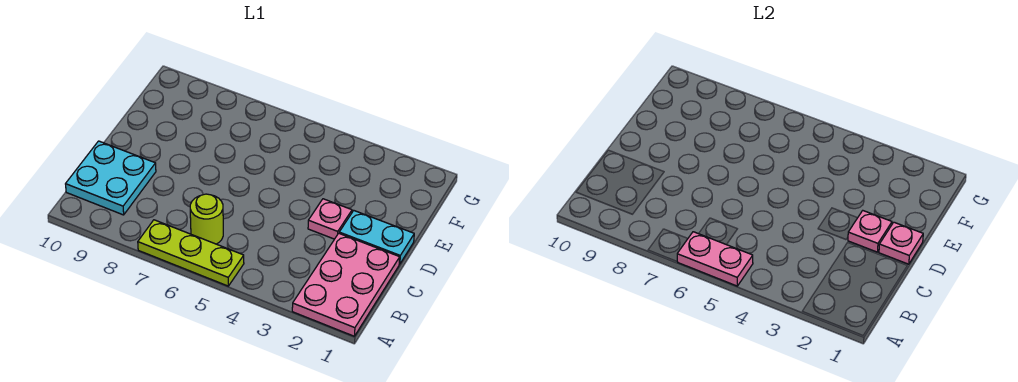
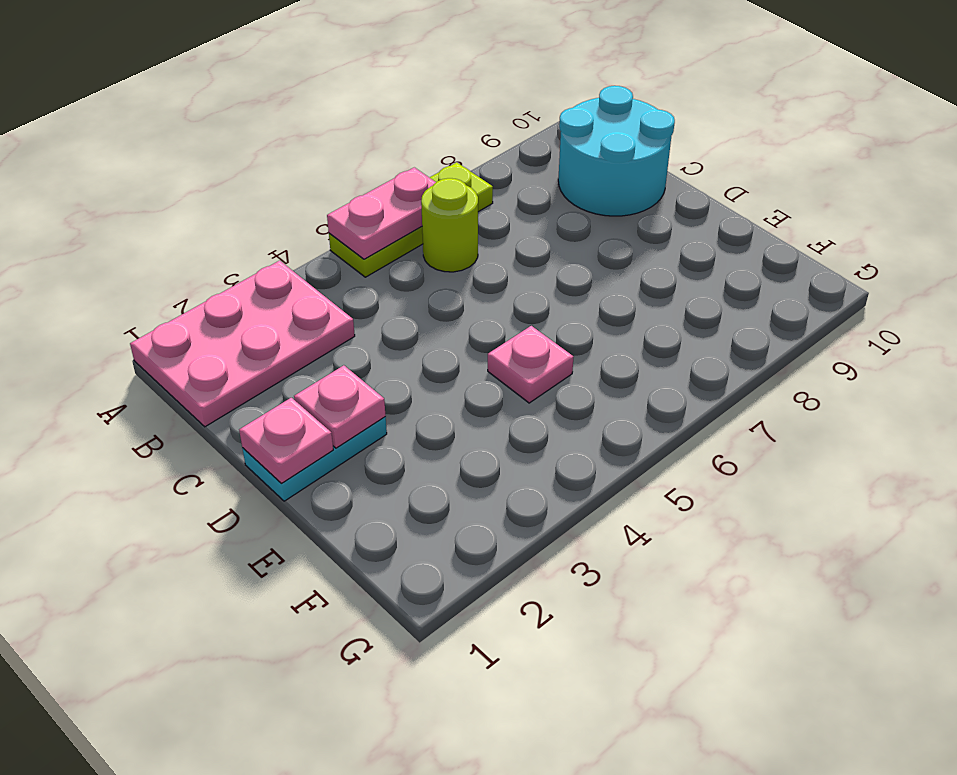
pink plate A1:C2 level 1 -> pink plate A1:B3 level 1
cyan plate B9:C10 level 1 -> cyan round brick B9:C10 level 1
pink plate D3 level 1 -> pink plate E5 level 1

